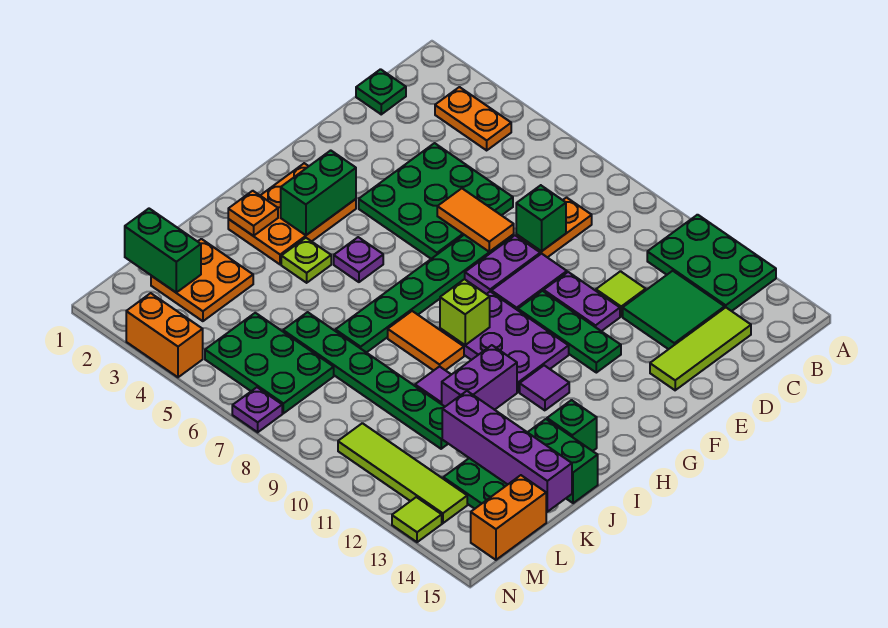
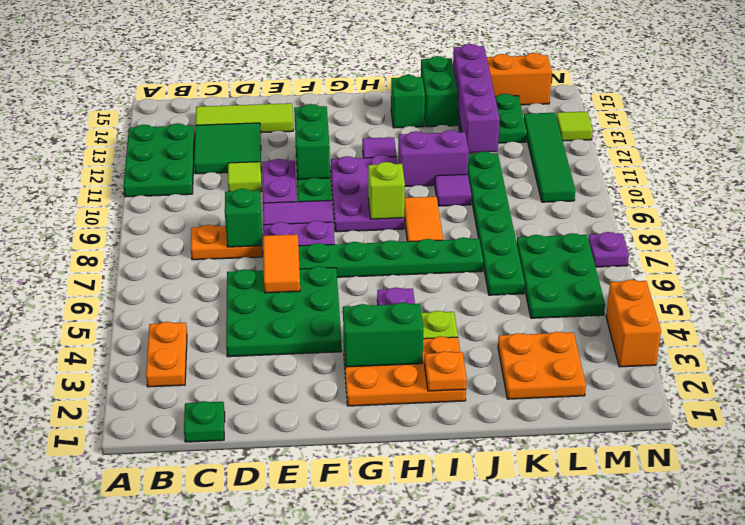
green brick L1:L2 level 2 -> green brick F11:F12 level 2
lime tile M10:M13 level 1 -> green tile M10:M13 level 1

